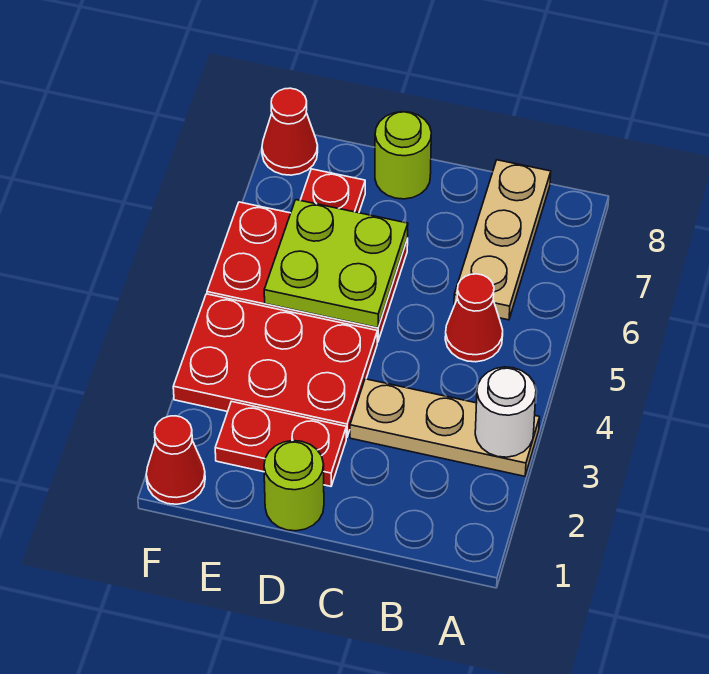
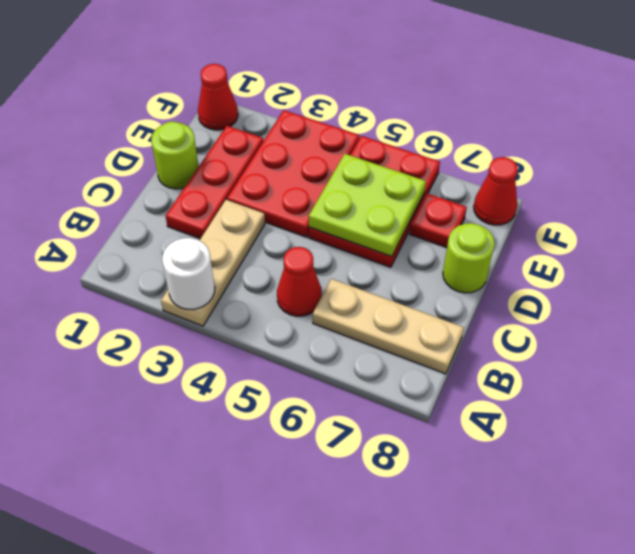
red plate D2:E2 level 1 -> red plate C2:E2 level 1

